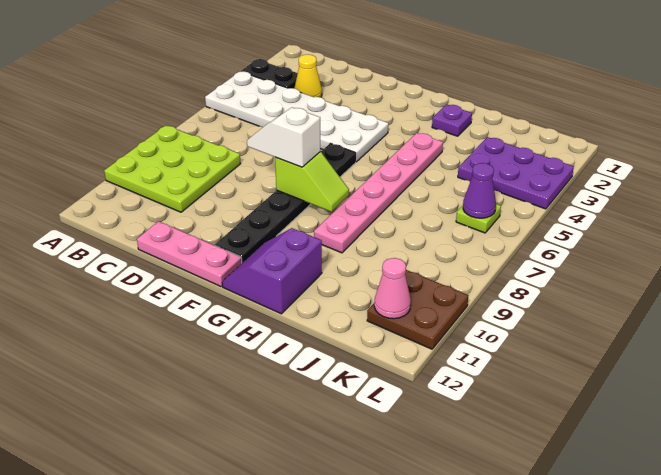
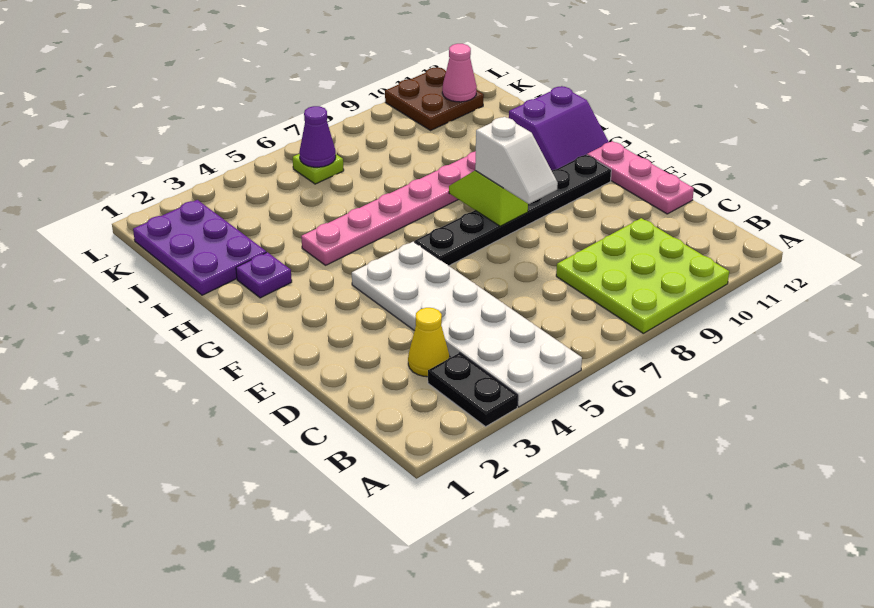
purple plate J3:L4 level 1 -> purple plate I1:K2 level 1

